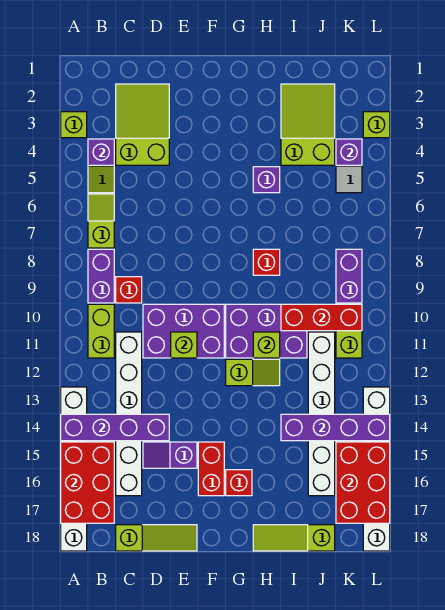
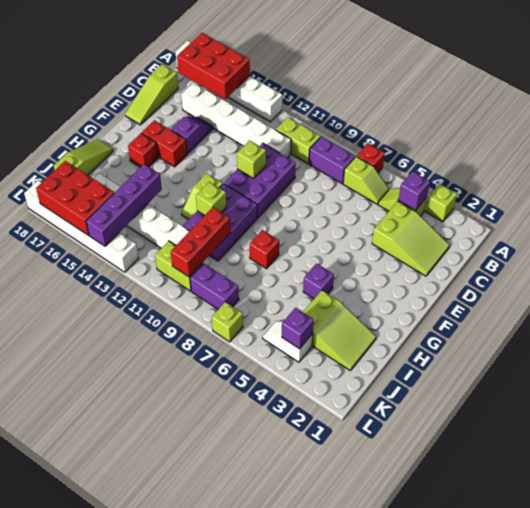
purple brick A14:D14 level 2 -> none
red brick C9 level 1 -> red brick A7 level 1
lime brick L3 level 1 -> lime brick L7 level 1

